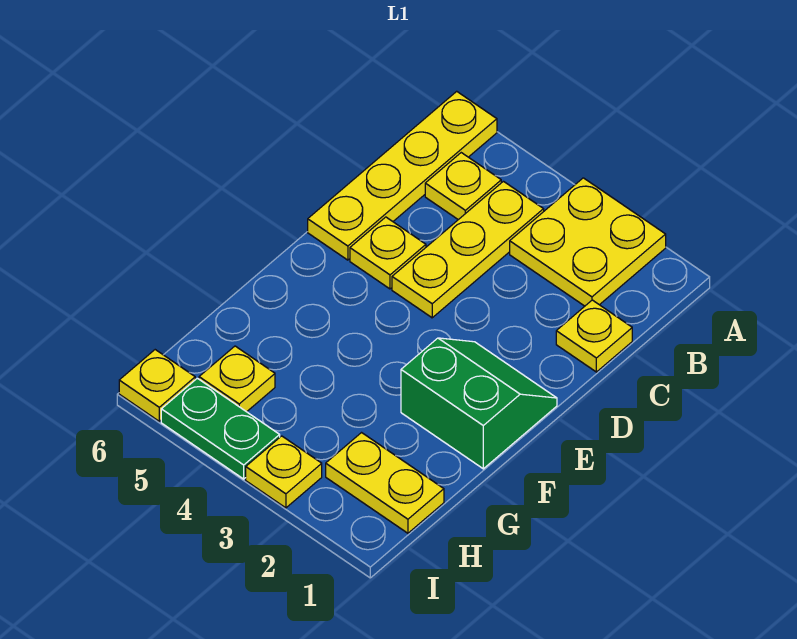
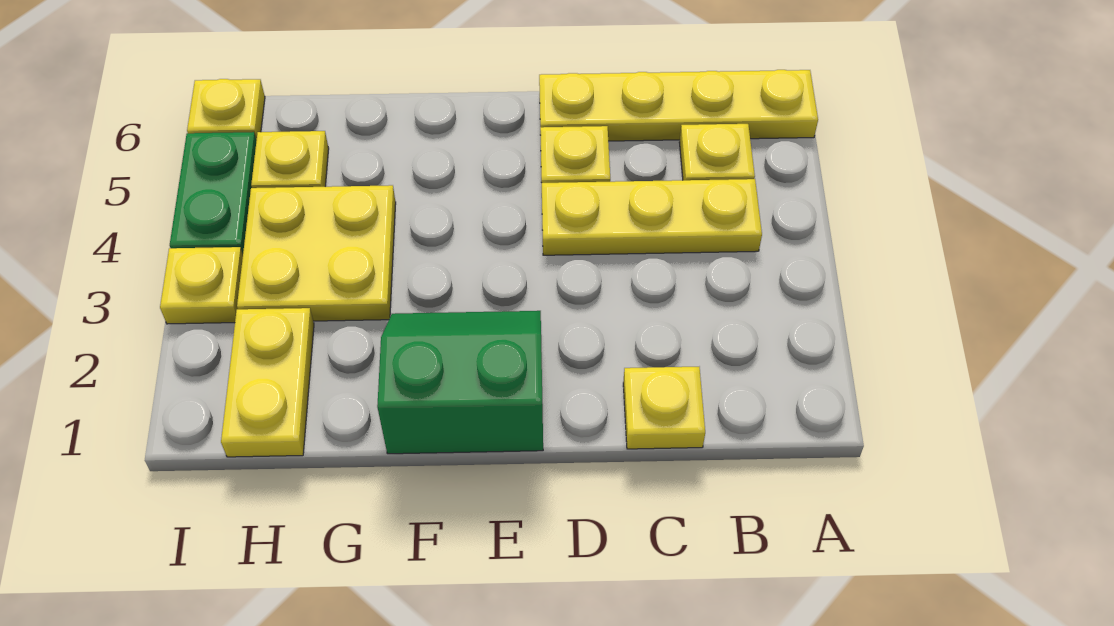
yellow plate A2:B3 level 1 -> yellow plate G3:H4 level 1
green slope E1:F2 level 1 top F -> green slope E1:F2 level 1 top 1

